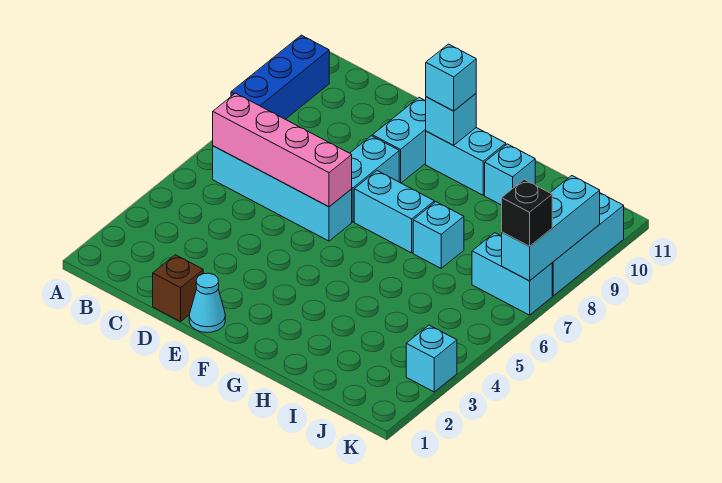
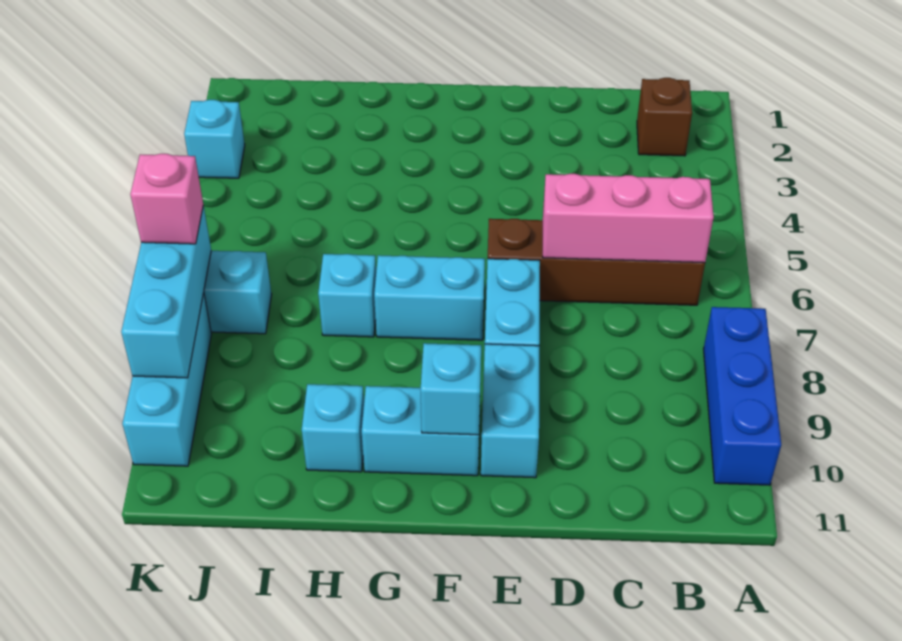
cyan brick B6:E6 level 1 -> brown brick B6:E6 level 1
pink brick B6:E6 level 2 -> pink brick B6:D6 level 2
brown brick D1 level 1 -> brown brick B2 level 1
cyan cone E1 level 1 -> none
cyan brick F10 level 3 -> none
black brick K7 level 3 -> pink brick K7 level 3

